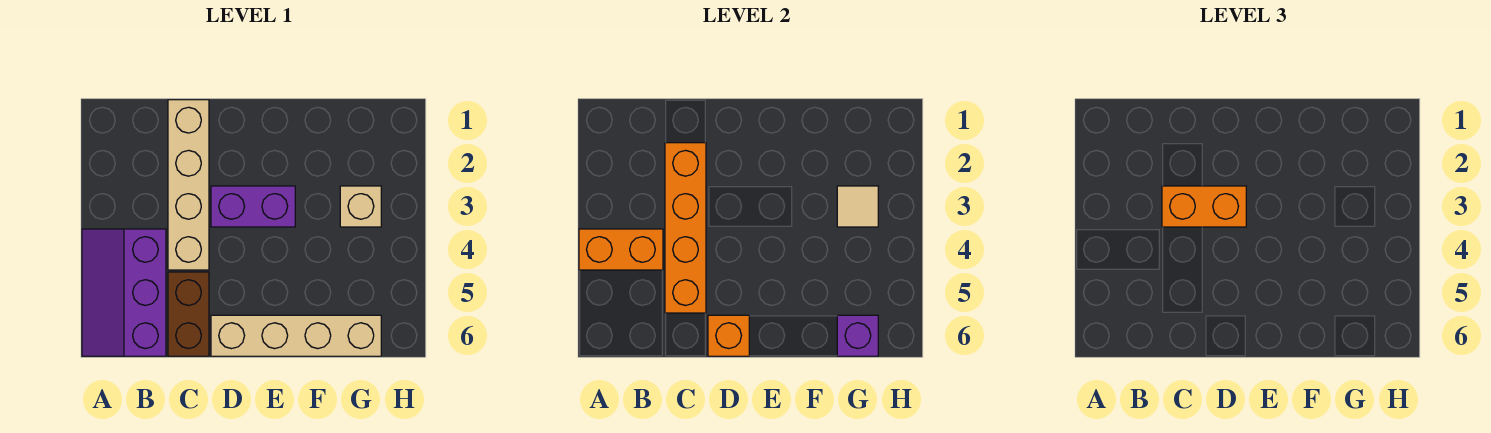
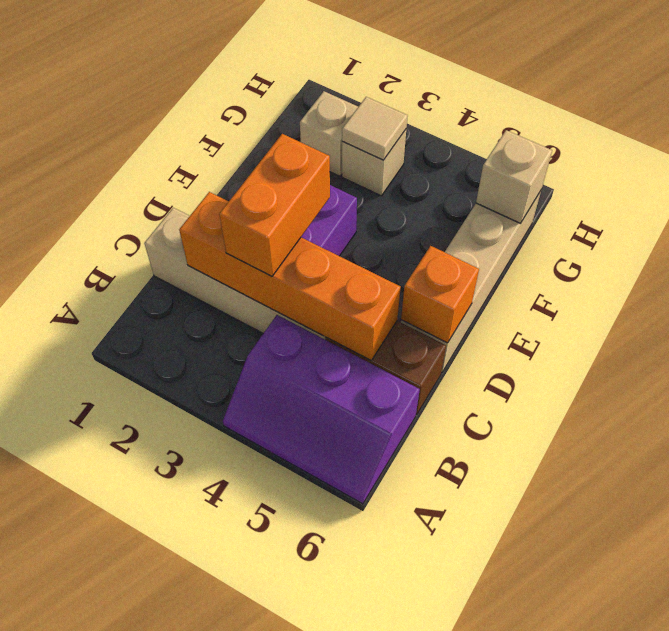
orange brick A4:B4 level 2 -> none
none -> tan brick G2 level 1
purple brick G6 level 2 -> tan brick G6 level 2

